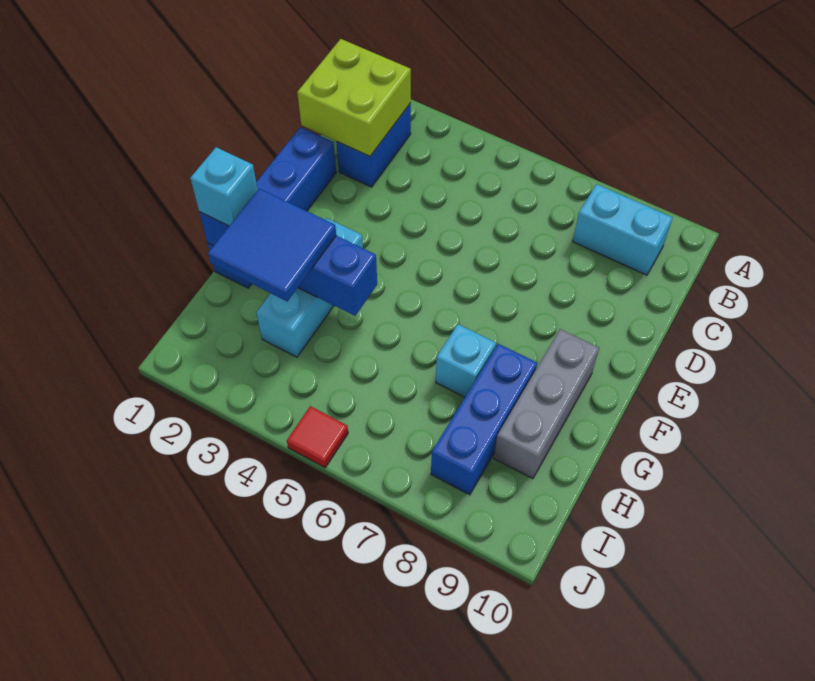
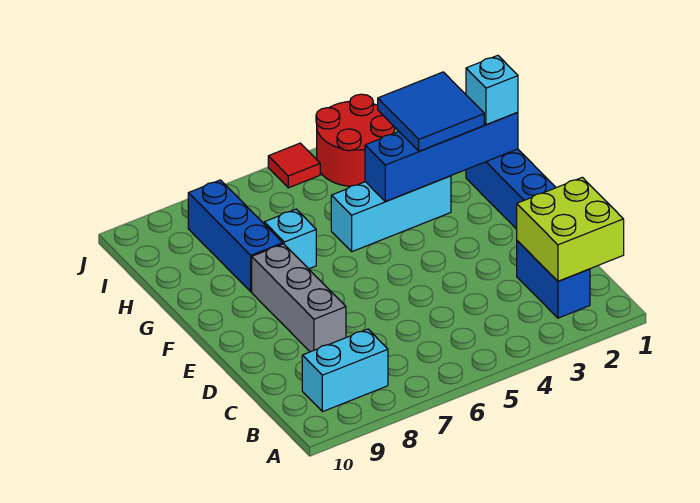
cyan brick F3:H3 level 1 -> cyan brick G3:G5 level 1
grey brick F9:H9 level 1 -> grey brick D8:F8 level 1
none -> red round brick I3:J4 level 1

